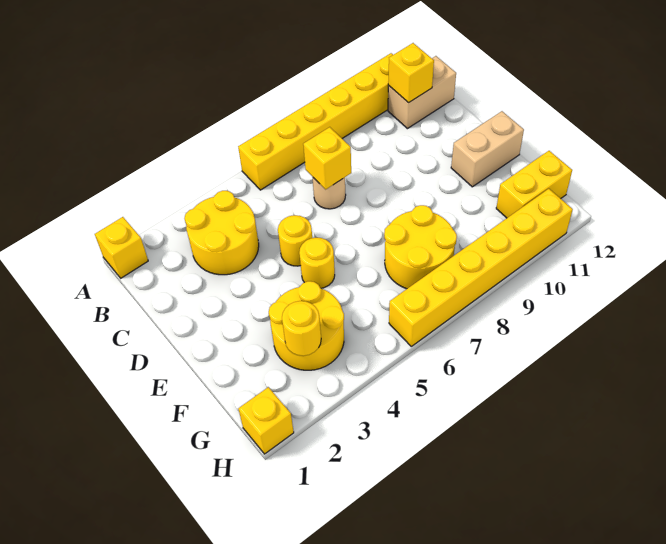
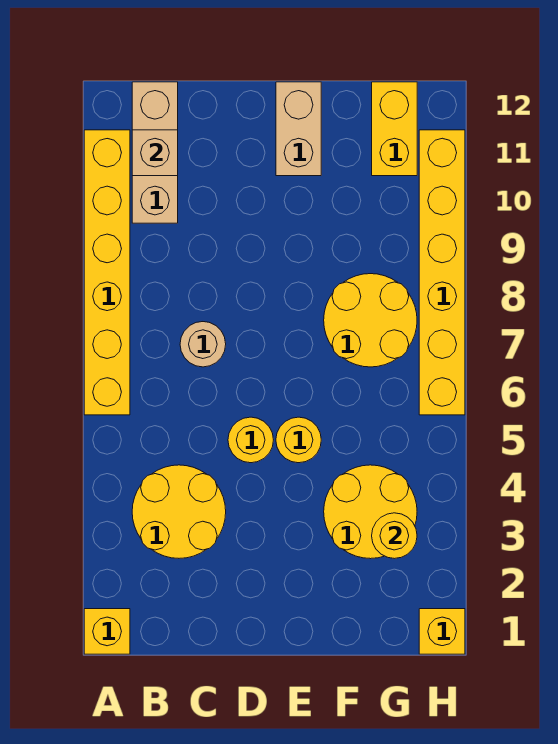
tan brick B11:B12 level 1 -> tan brick B10:B12 level 1
yellow brick B11 level 2 -> tan brick B11 level 2
yellow brick C7 level 2 -> none

